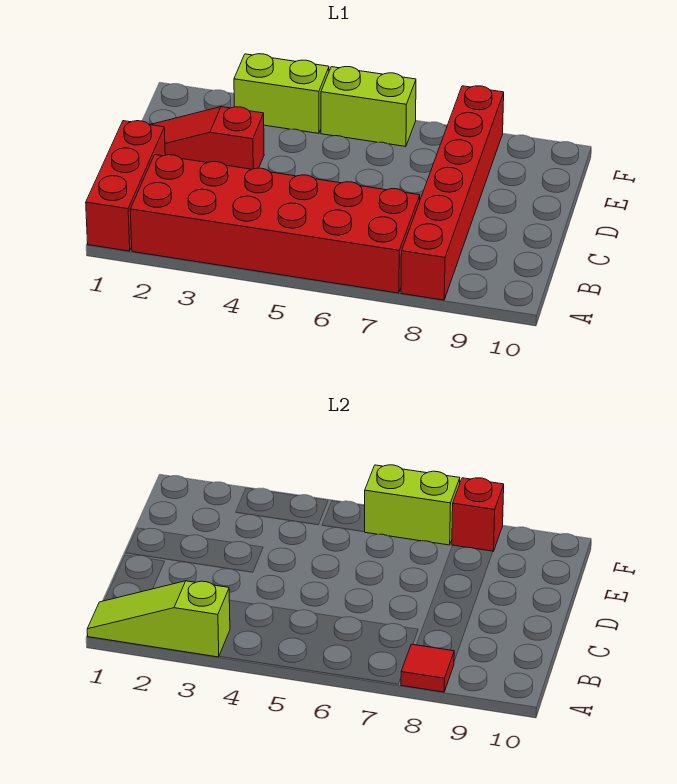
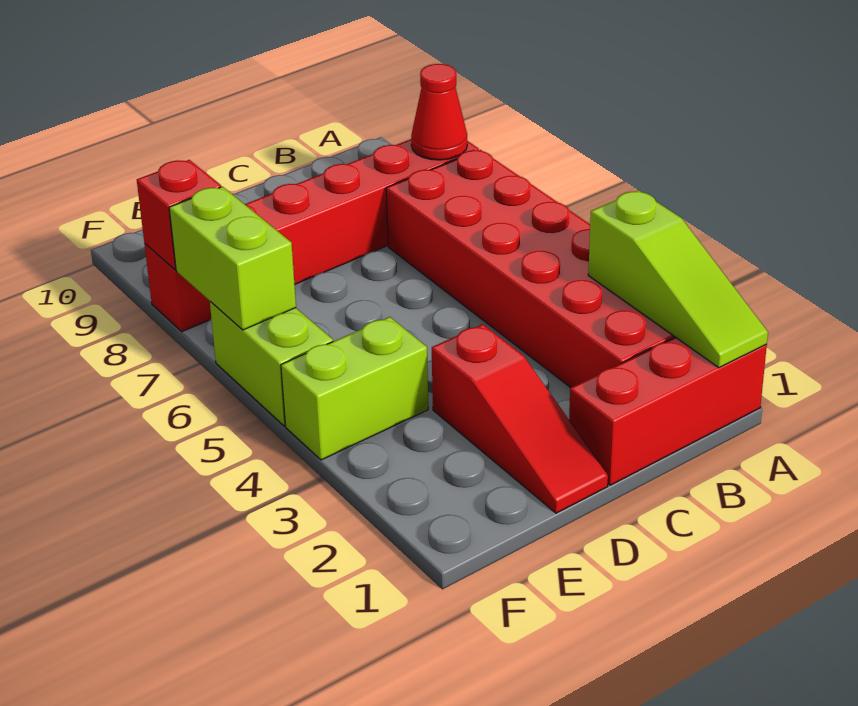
red tile A8 level 2 -> red cone A8 level 2
lime brick F3:F4 level 1 -> lime brick E4:F4 level 1

